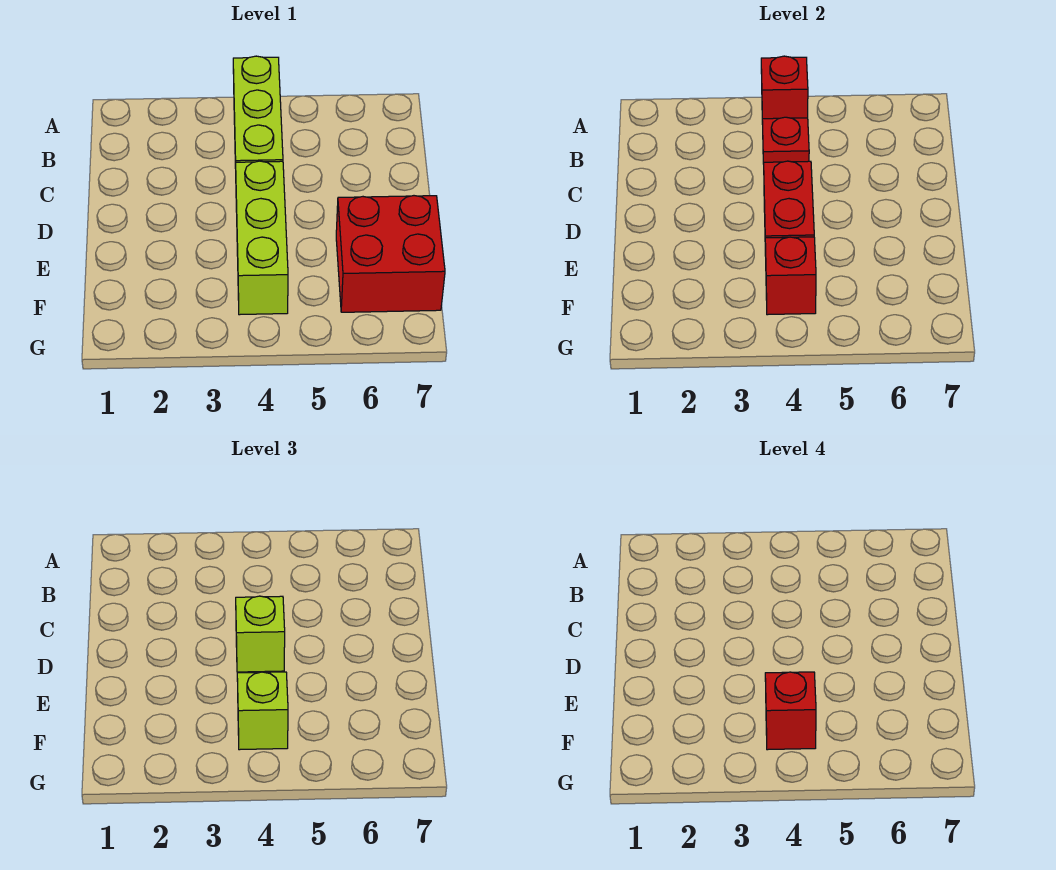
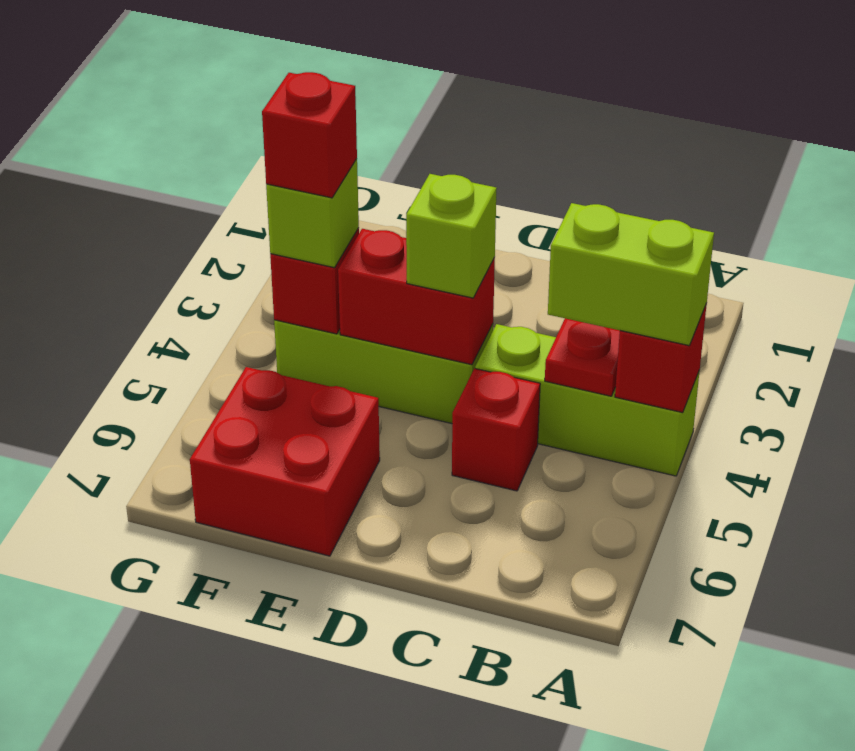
none -> lime brick A4:B4 level 3
none -> red brick C5 level 1

